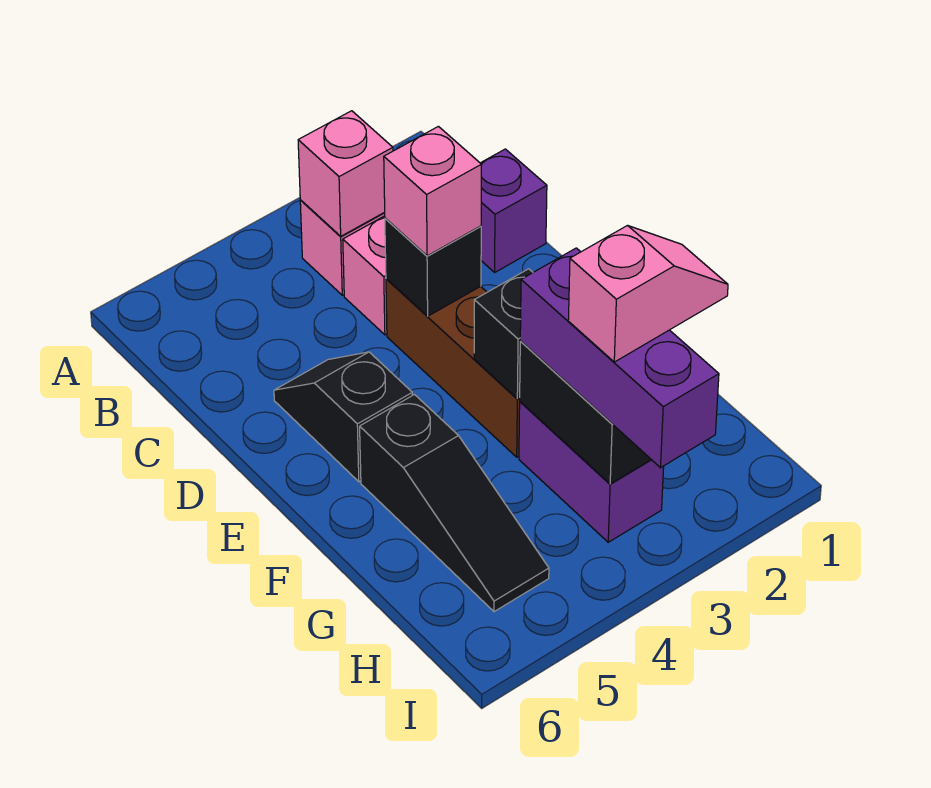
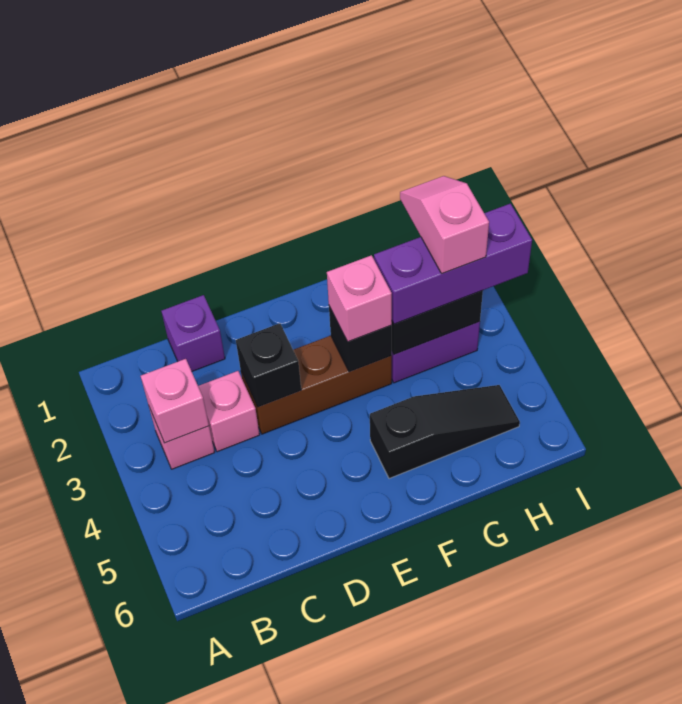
pink brick D3 level 3 -> pink brick F3 level 3
black slope D5:E5 level 1 top E -> none

